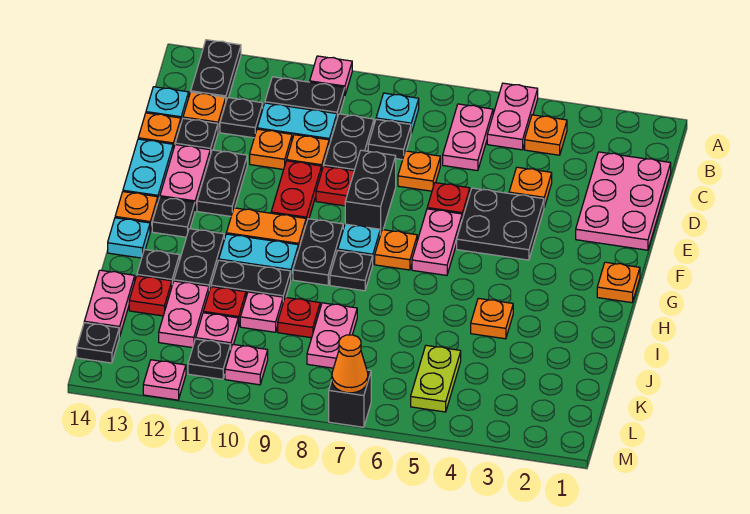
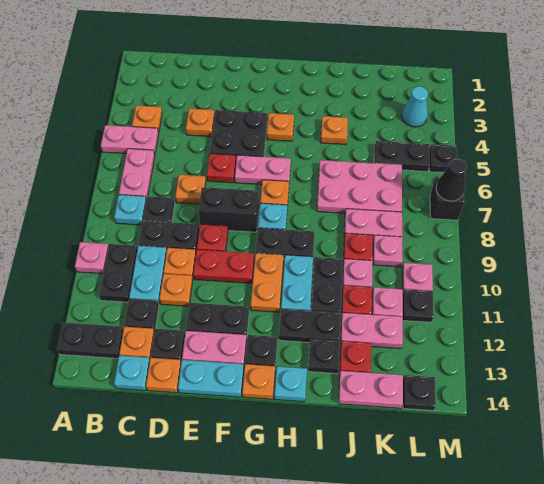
pink plate B6:C6 level 1 -> pink plate B6:B7 level 1
pink plate C1:E2 level 1 -> pink plate I6:K7 level 1
orange plate G1 level 1 -> orange plate G4 level 1
black plate H8 level 1 -> black plate M5 level 1
lime plate K5:L5 level 1 -> black plate K5:L5 level 1
none -> cyan cone L3 level 1
orange cone M7 level 2 -> black cone M7 level 2
pink plate M12 level 1 -> pink plate K9 level 1

